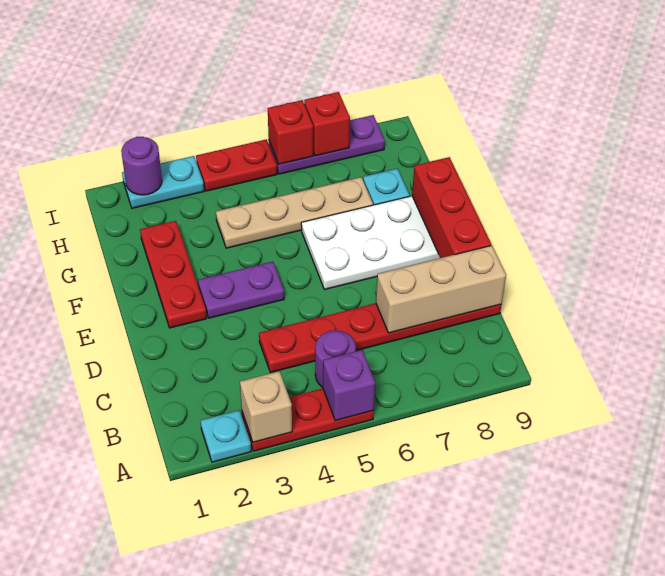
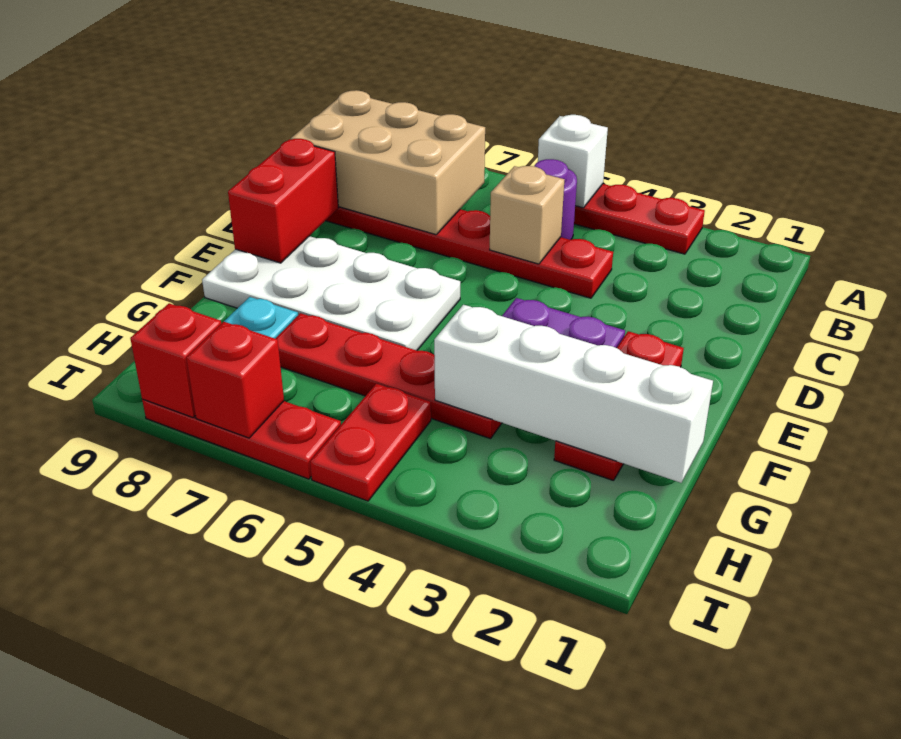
cyan plate A2 level 1 -> none
tan brick A3 level 2 -> tan brick C5 level 2
purple brick A5 level 2 -> white brick A5 level 2
tan brick C7:C9 level 2 -> tan brick B7:C9 level 2
red brick D9:F9 level 2 -> red brick D9:E9 level 2
none -> white brick G1:G4 level 2
tan plate G4:G7 level 1 -> red plate G4:G7 level 1
cyan plate I2:I3 level 1 -> none
purple round brick I2 level 2 -> none
red plate I4:I5 level 1 -> red plate H5:I5 level 1
purple plate I6:I8 level 1 -> red plate I6:I8 level 1
red brick I6 level 2 -> red brick I8 level 2

